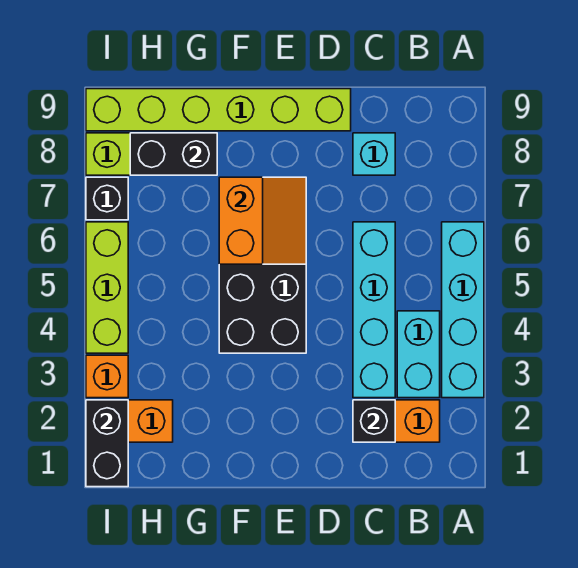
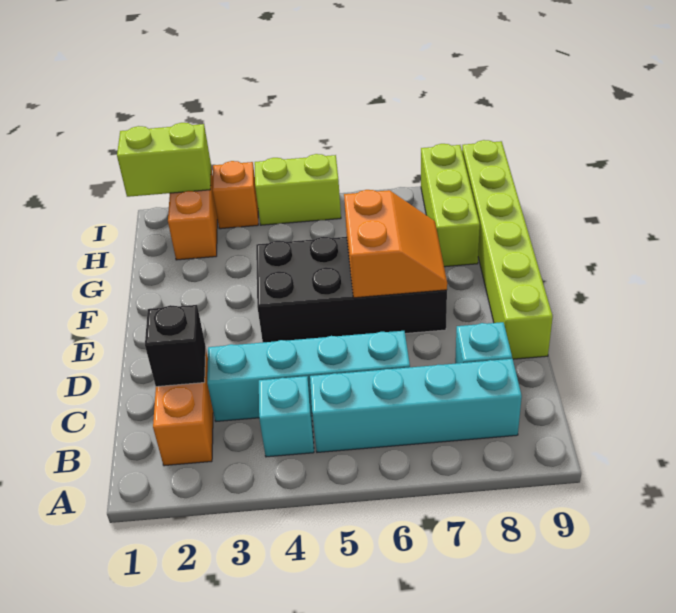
cyan brick A3:A6 level 1 -> cyan brick B5:B8 level 1
cyan brick B3:B4 level 1 -> cyan brick B4 level 1
orange slope E6:F7 level 2 top F -> orange slope E6:F7 level 2 top 6
black brick G8:H8 level 2 -> none
black brick I1:I2 level 2 -> lime brick I1:I2 level 2
lime brick I4:I6 level 1 -> lime brick I4:I5 level 1
black brick I7 level 1 -> none

